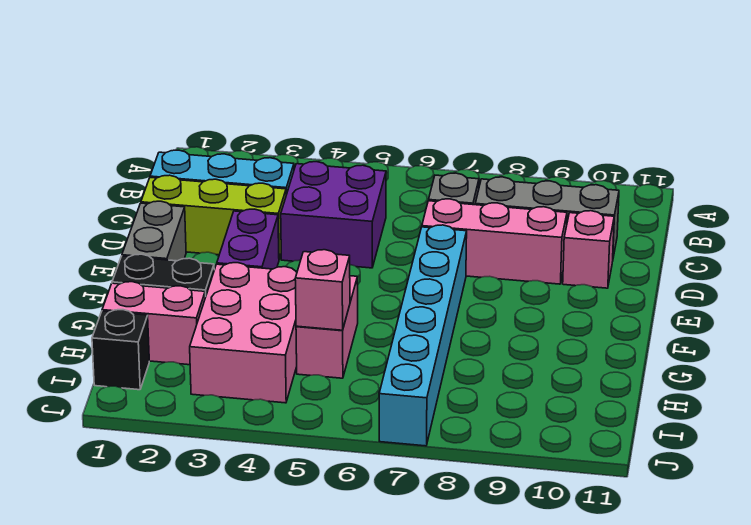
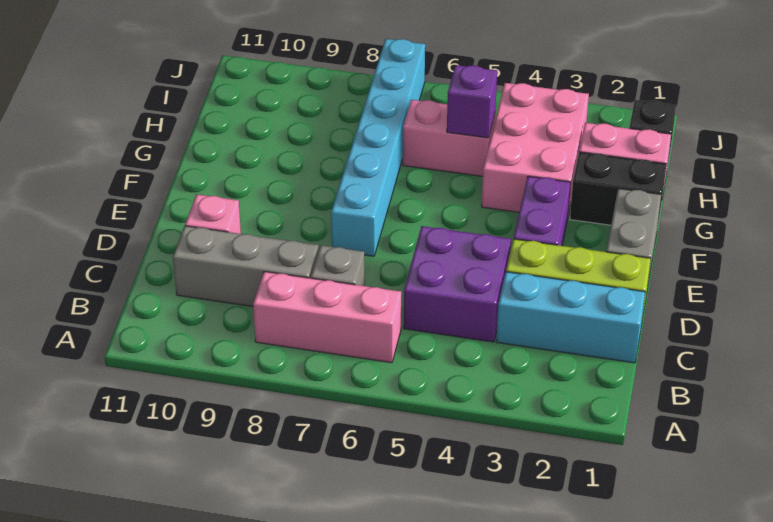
pink brick D7:D9 level 1 -> pink brick B6:B8 level 1
pink brick G5:H5 level 1 -> pink brick H5:H6 level 1
pink brick H5 level 2 -> purple brick H5 level 2

